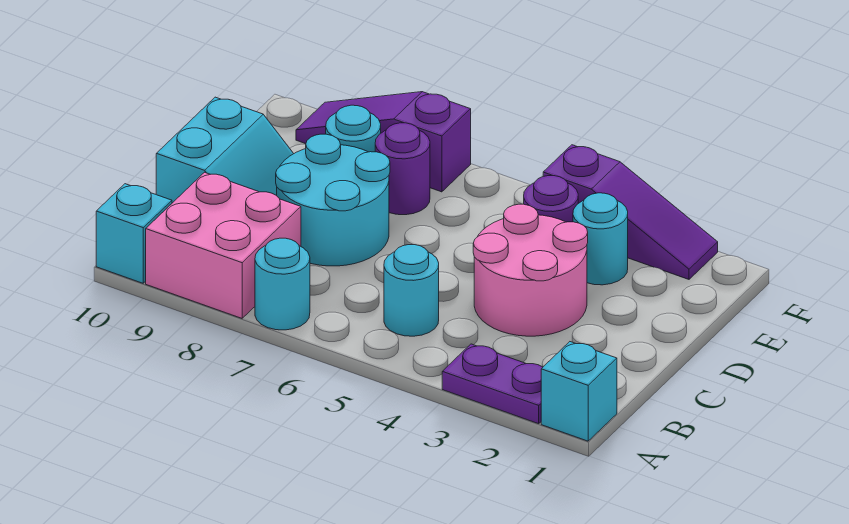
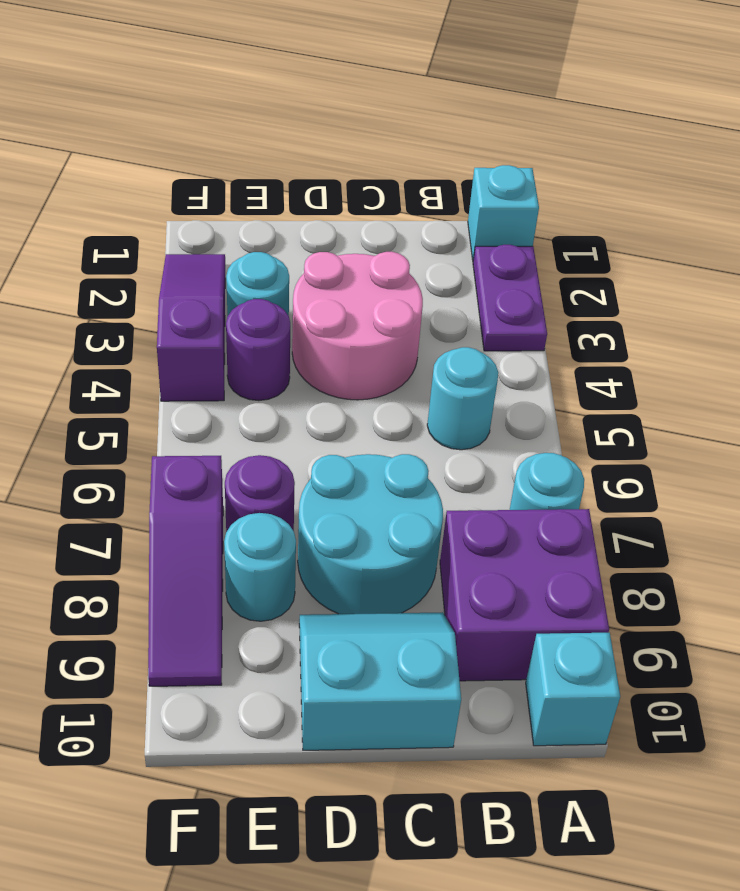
pink brick A8:B9 level 1 -> purple brick A8:B9 level 1

